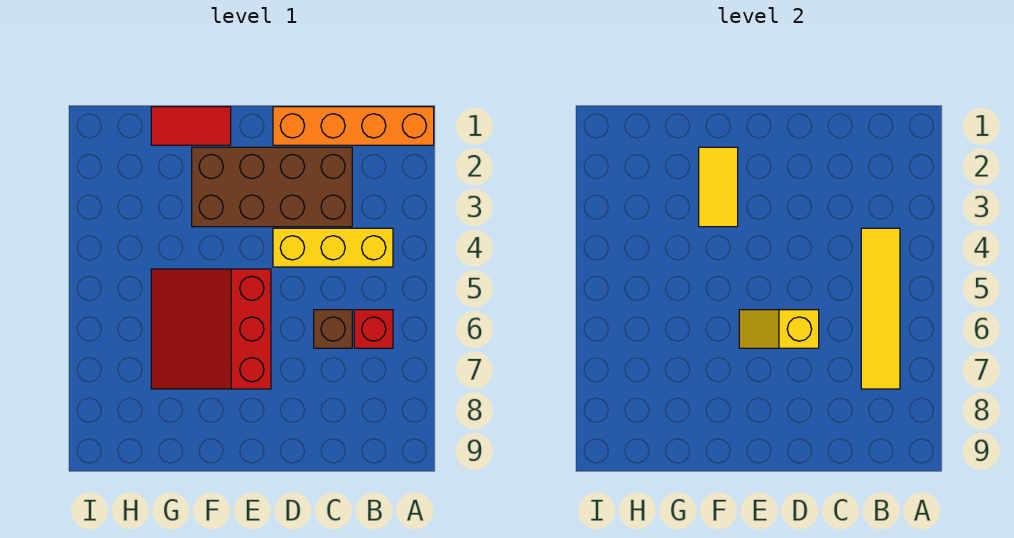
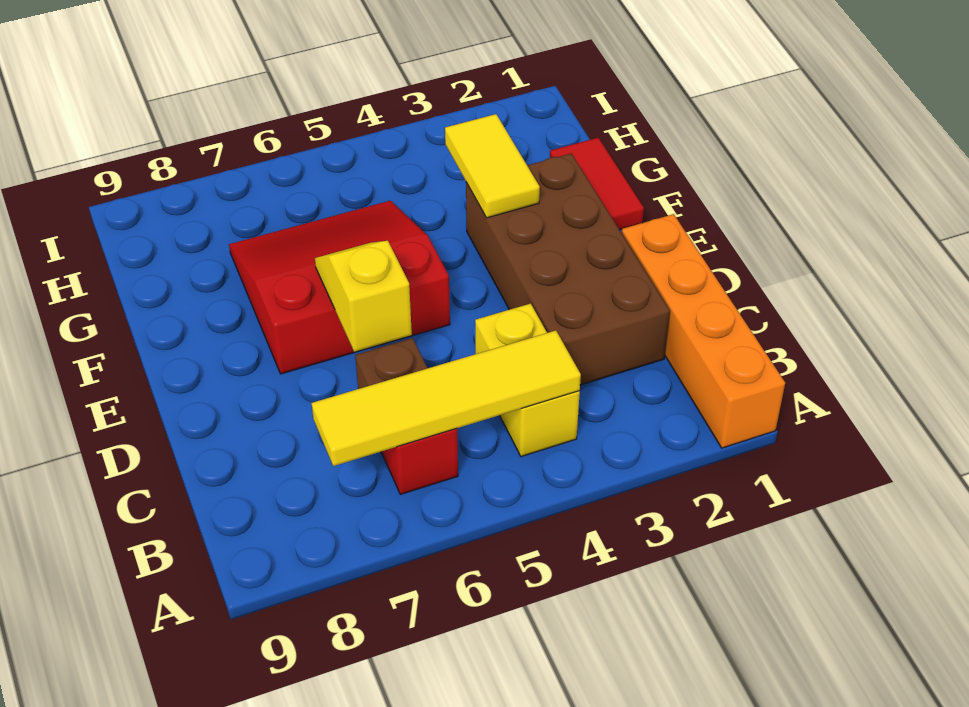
yellow brick B4:D4 level 1 -> yellow brick B4:C4 level 1
yellow tile F2:F3 level 2 -> yellow tile F3:G3 level 2

